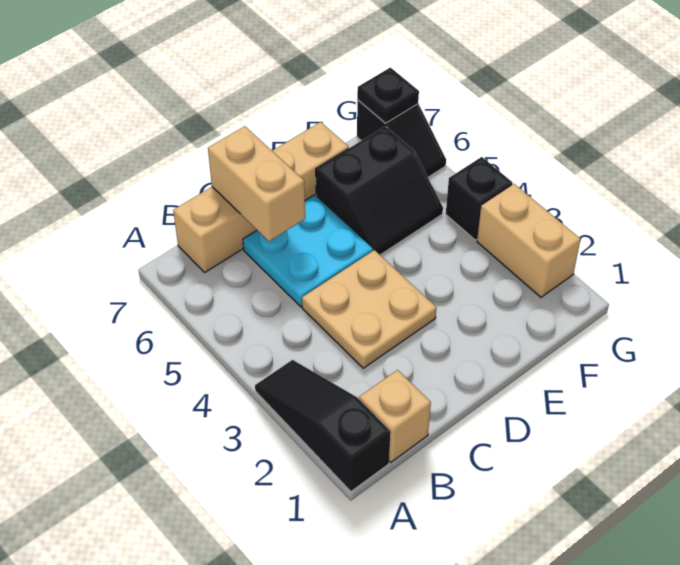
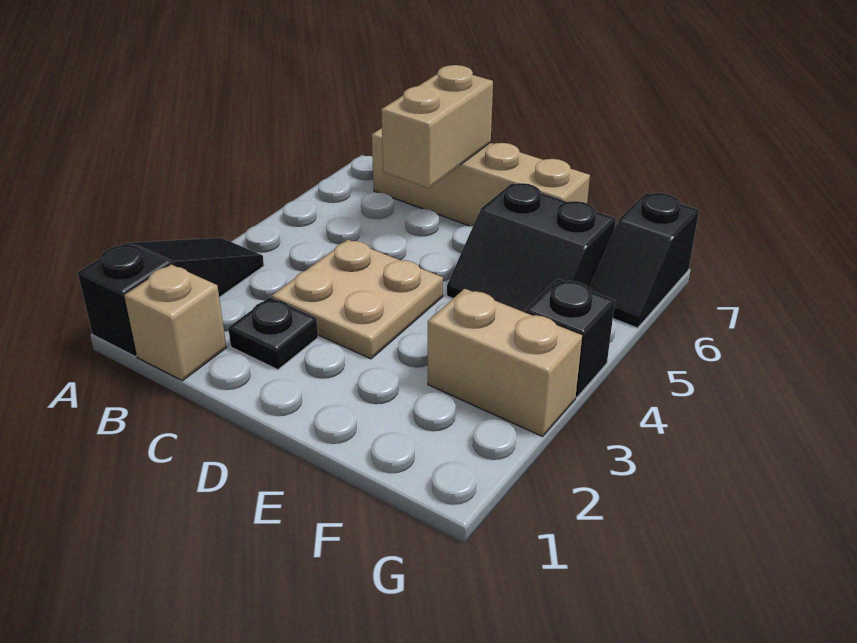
cyan plate C5:D6 level 1 -> none
tan brick G2:G3 level 1 -> tan brick F3:G3 level 1
black plate G7 level 2 -> black plate C2 level 1

